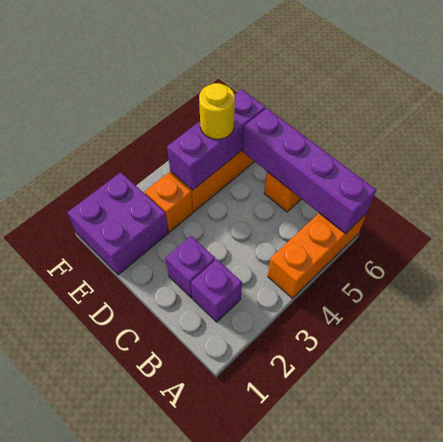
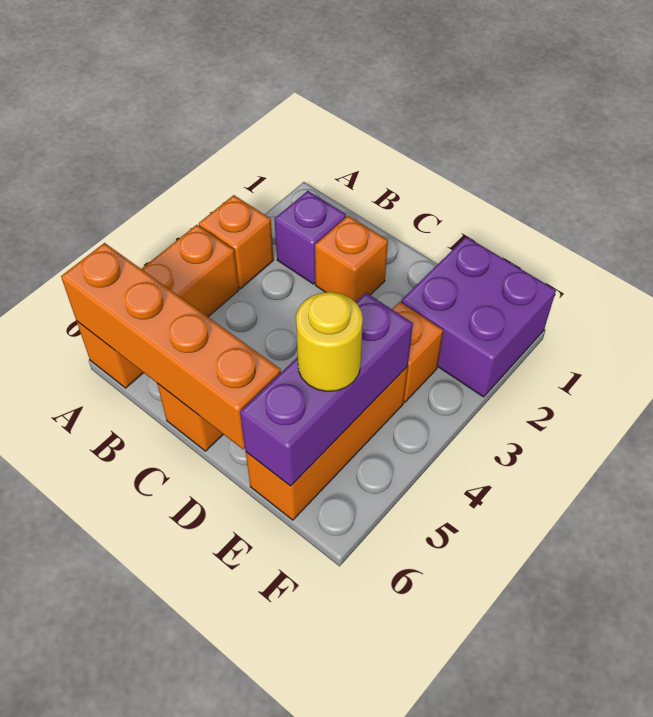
none -> orange brick A3 level 1
purple brick A6:D6 level 2 -> orange brick A6:D6 level 2
purple brick C2 level 1 -> orange brick C2 level 1

